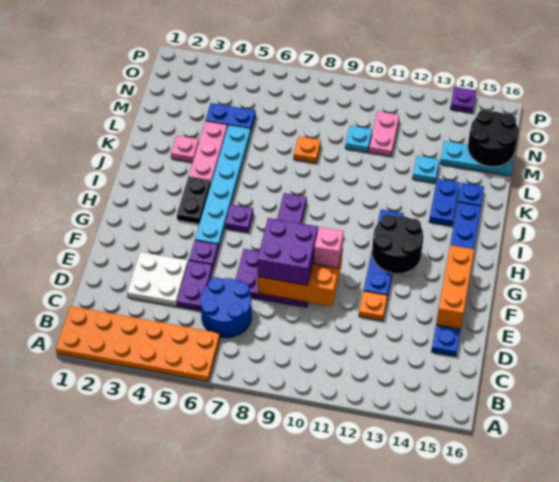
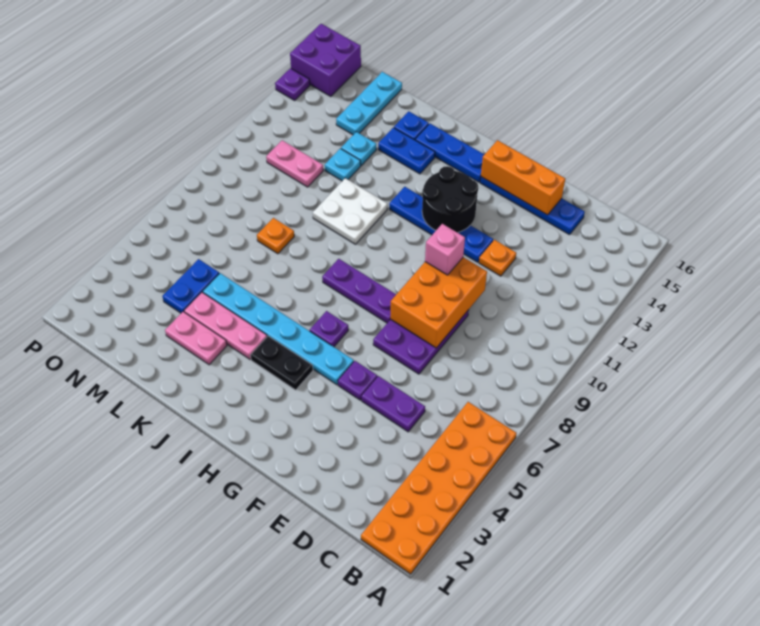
blue round brick C6:D7 level 1 -> none
white plate D3:E4 level 1 -> white plate J10:K11 level 1
purple brick E8:F9 level 3 -> purple brick O15:P16 level 1
pink plate K3 level 1 -> pink plate K3:L3 level 1
cyan plate M10 level 1 -> cyan plate L12 level 1
black round brick M15:N16 level 2 -> none

